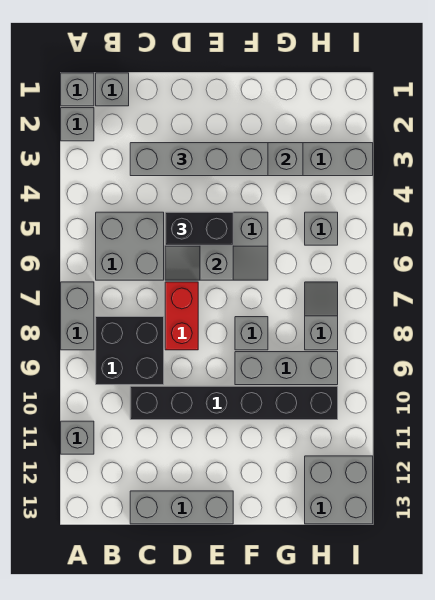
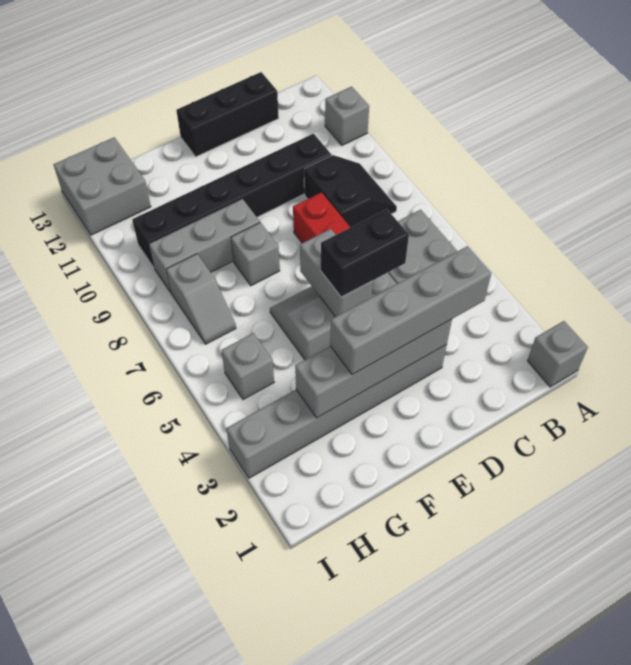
grey brick A2 level 1 -> none
grey brick A7:A8 level 1 -> none
grey brick B1 level 1 -> none
black brick B8:C9 level 1 -> black slope B8:C9 level 1 top C
grey brick C13:E13 level 1 -> black brick C13:E13 level 1

